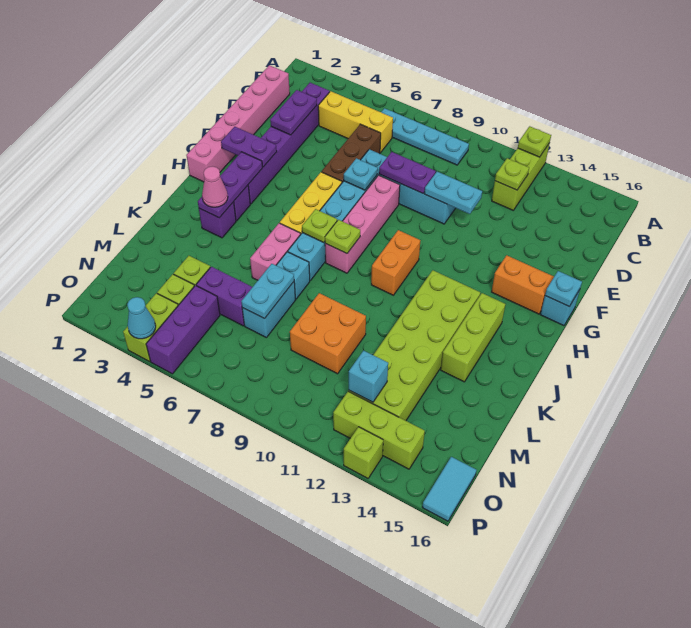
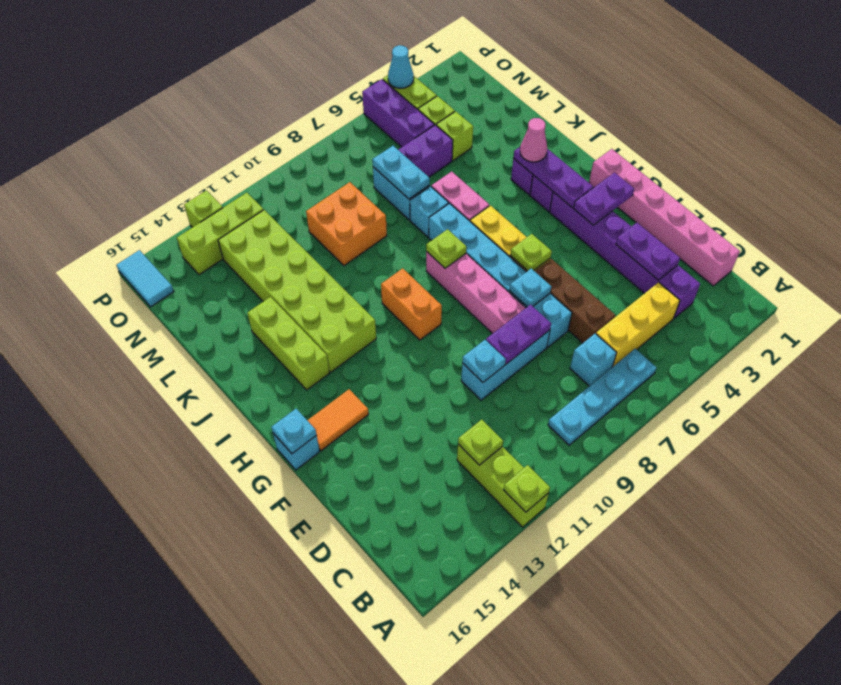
cyan plate E10:E11 level 2 -> cyan plate E10 level 2
orange brick G14:G15 level 1 -> orange tile G14:G15 level 1
lime plate I7 level 2 -> lime plate G6 level 2
cyan brick N12 level 2 -> cyan brick C7 level 1

